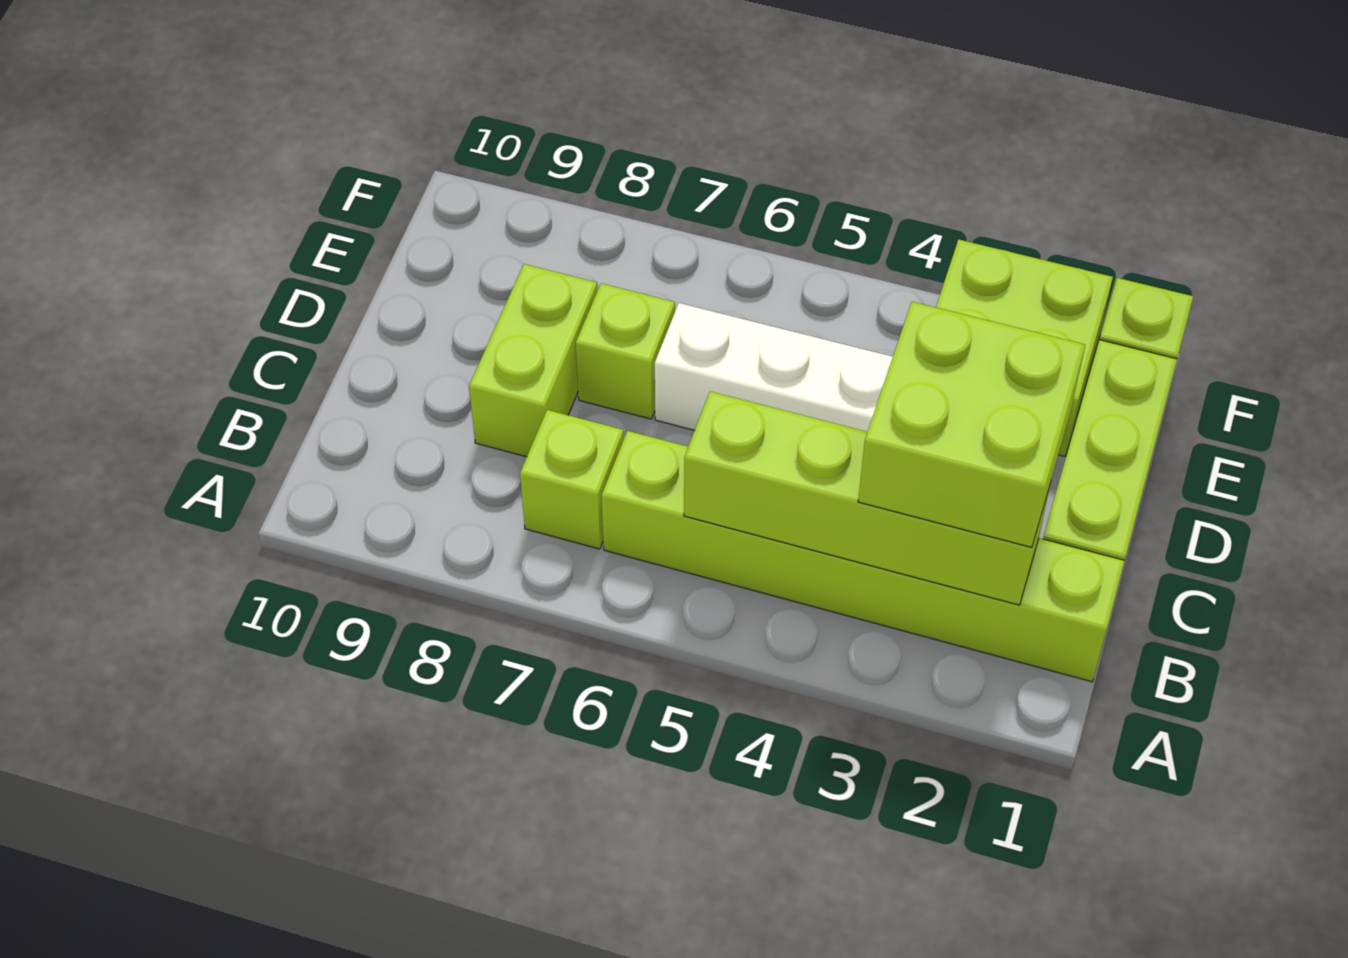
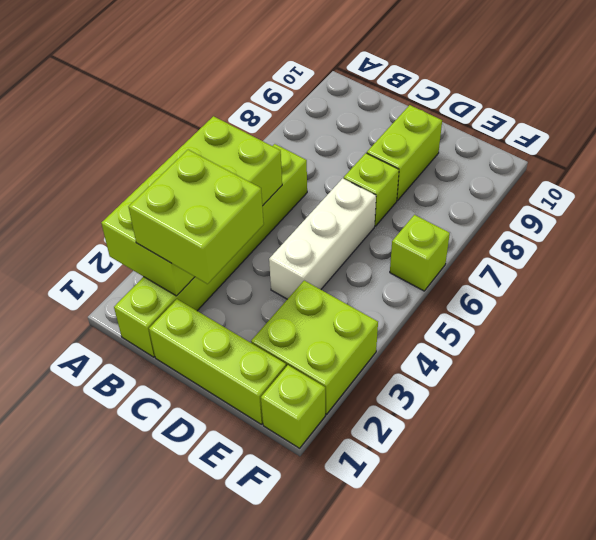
lime brick B2:B5 level 2 -> lime brick A2:B5 level 2
lime brick B7 level 1 -> lime brick F6 level 1
lime brick C8:D8 level 1 -> lime brick D8:D9 level 1

